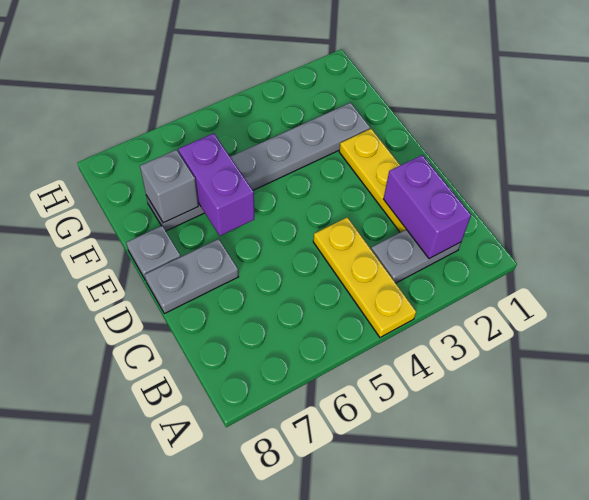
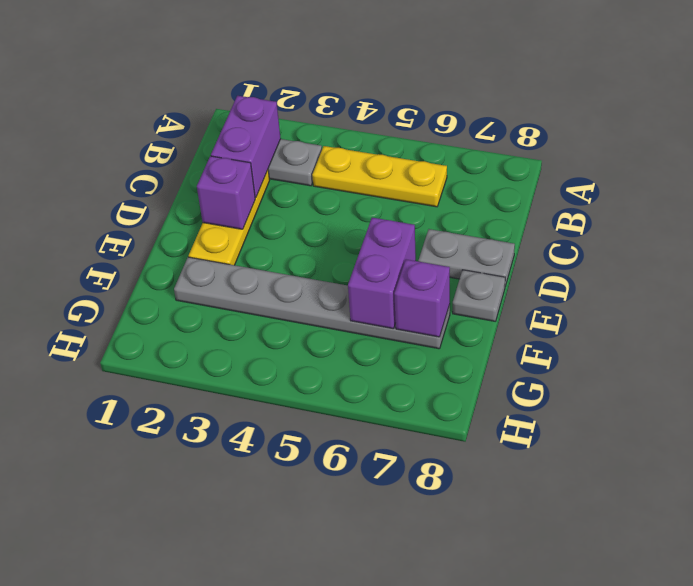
yellow plate A4:C4 level 1 -> yellow plate B4:B6 level 1
none -> purple brick D2 level 2
grey brick F7 level 2 -> purple brick F7 level 2

